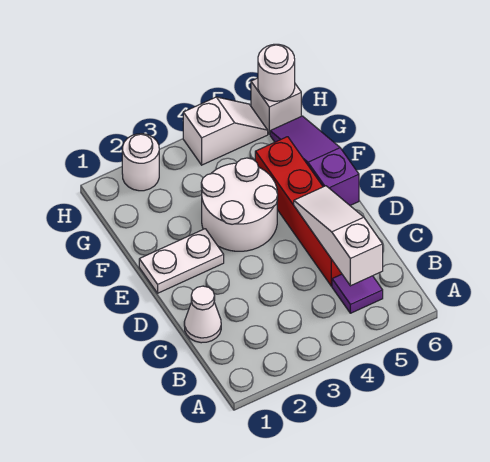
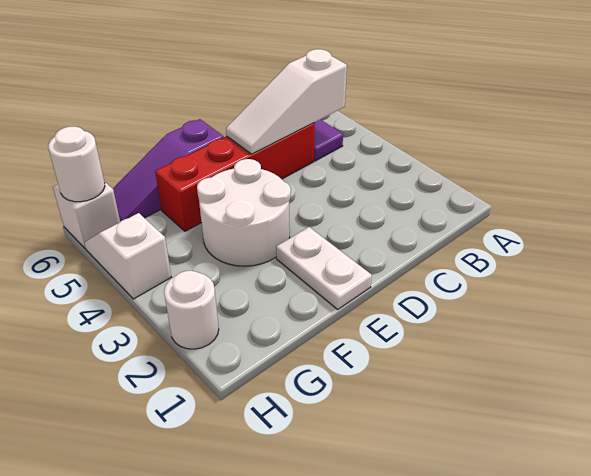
white cone C1 level 1 -> none

